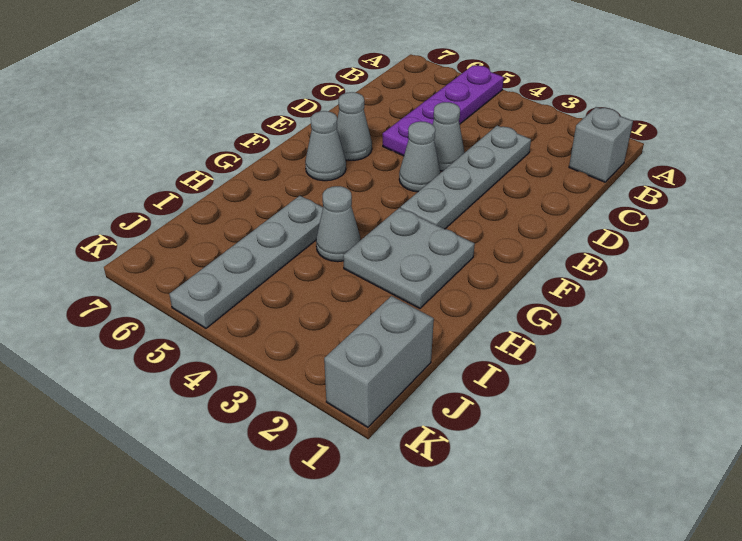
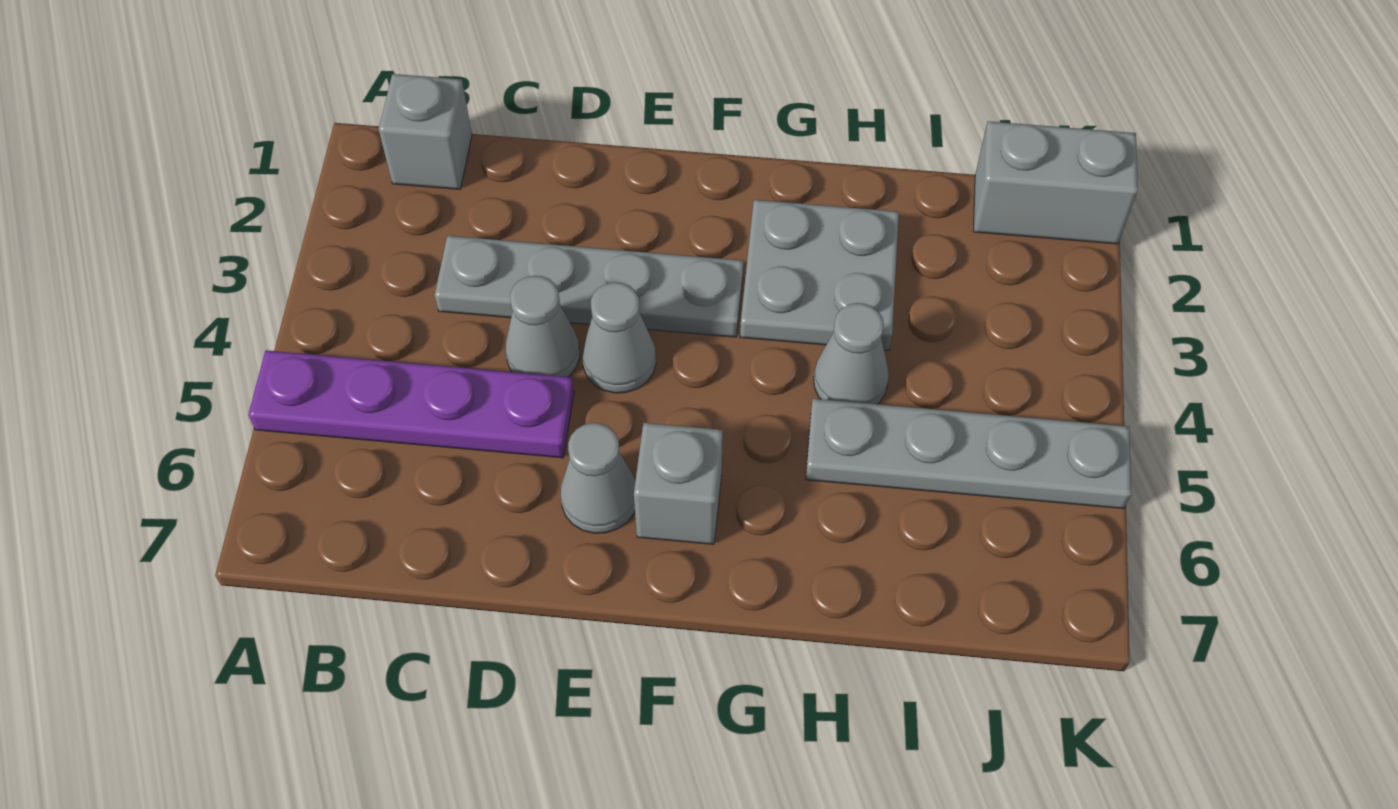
grey cone F6 level 1 -> grey brick F6 level 1

